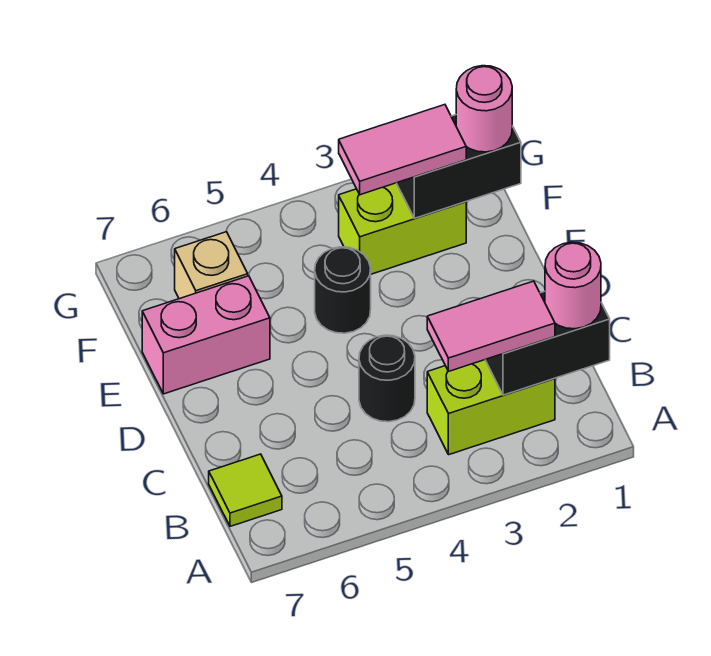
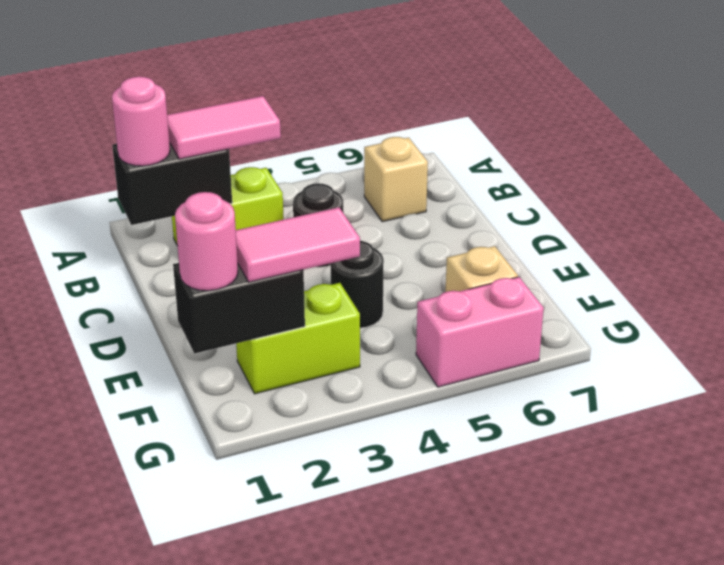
none -> tan brick B6 level 1
lime tile B7 level 1 -> none
pink brick E6:E7 level 1 -> pink brick G5:G6 level 1

